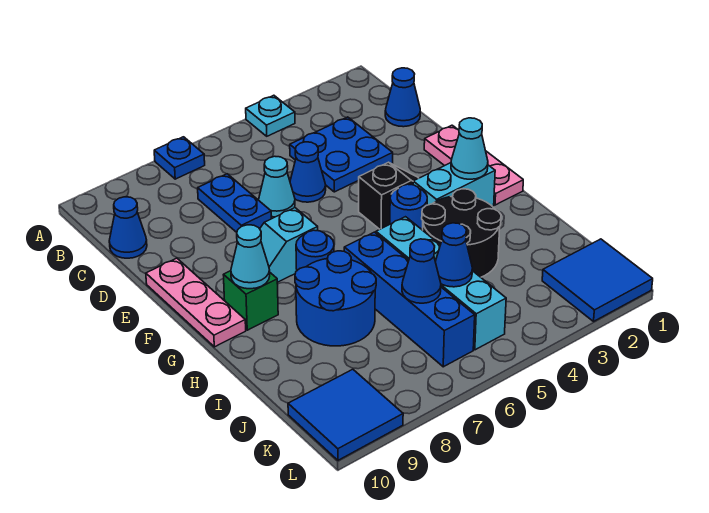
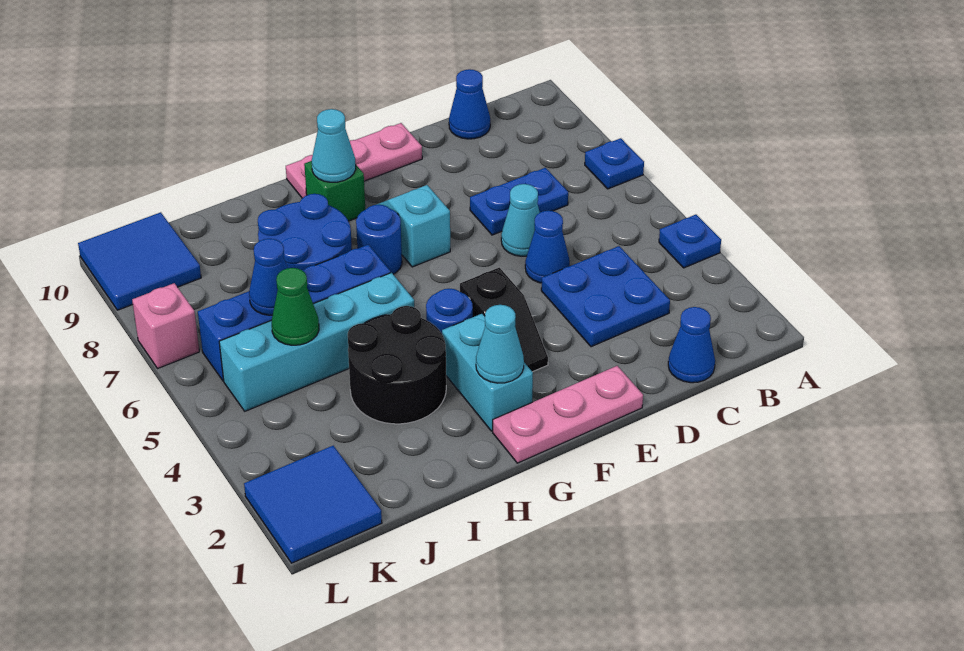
cyan plate A4 level 1 -> blue plate A4 level 1
blue cone J5 level 2 -> green cone J5 level 2
none -> pink brick L7 level 1

